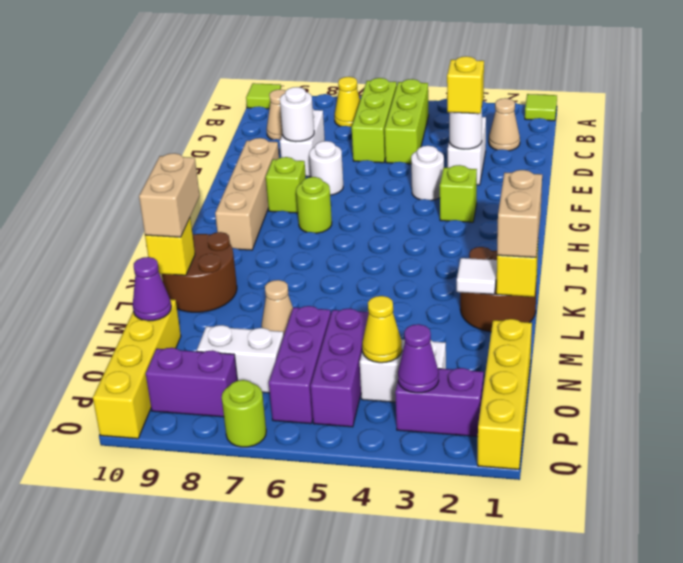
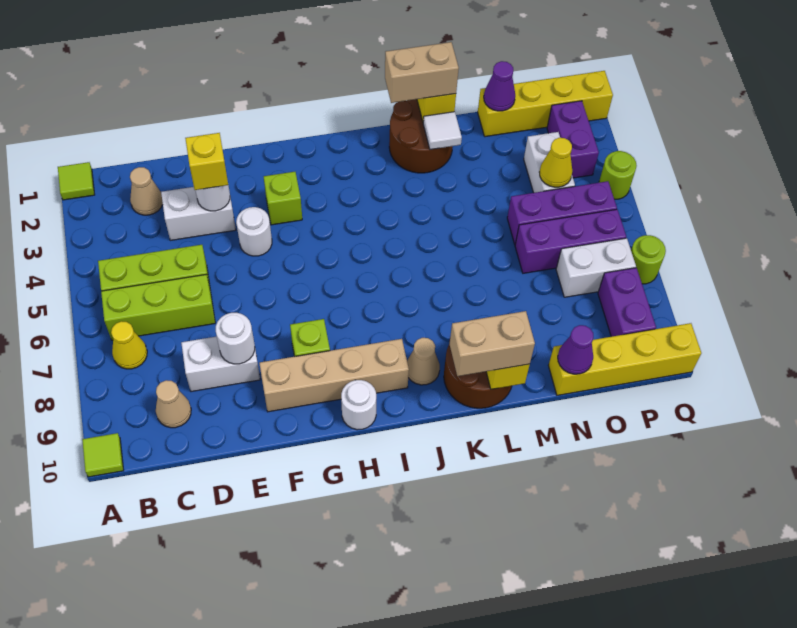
white round brick F7 level 1 -> white round brick H10 level 1
lime round brick H7 level 1 -> lime round brick Q4 level 1
tan cone M7 level 1 -> tan cone J9 level 1
white brick O7:O8 level 1 -> white brick O7:P7 level 1
purple cone P3 level 2 -> purple cone N1 level 2

